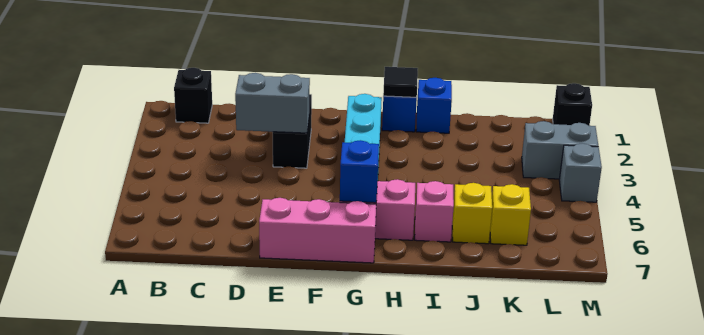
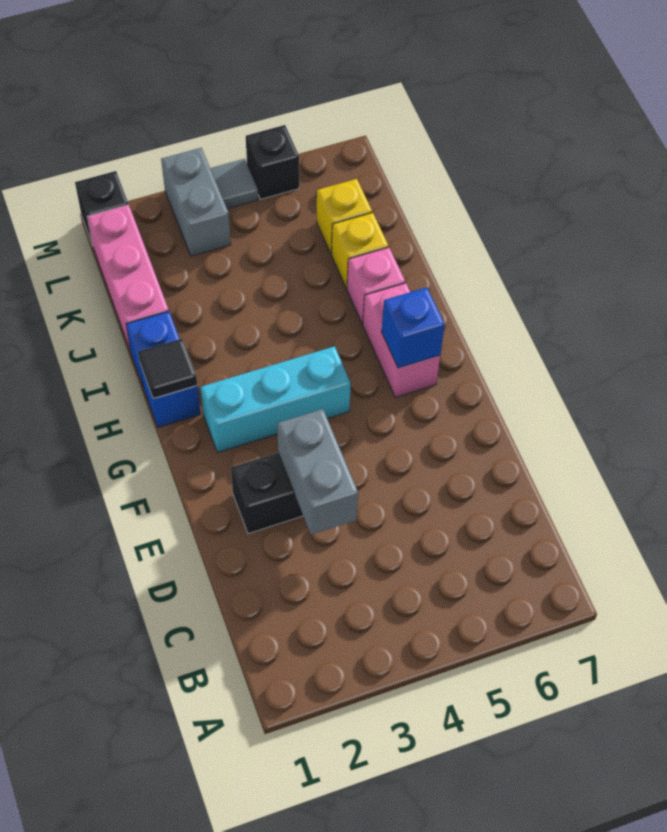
black brick B1 level 1 -> black brick M5 level 1
pink brick E7:G7 level 1 -> pink brick J1:L1 level 1
grey brick M4 level 1 -> grey tile M4 level 1

